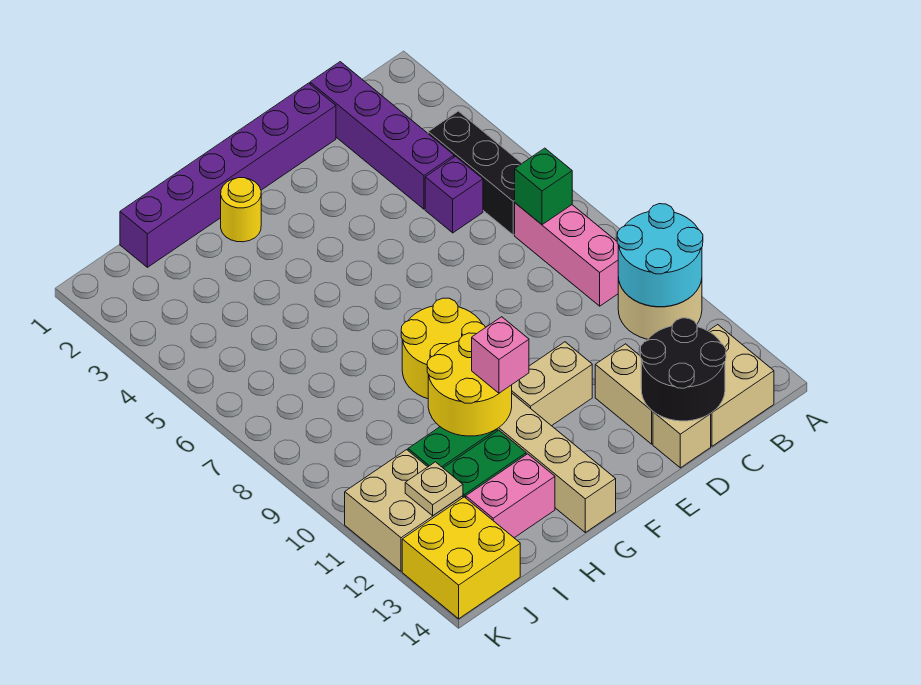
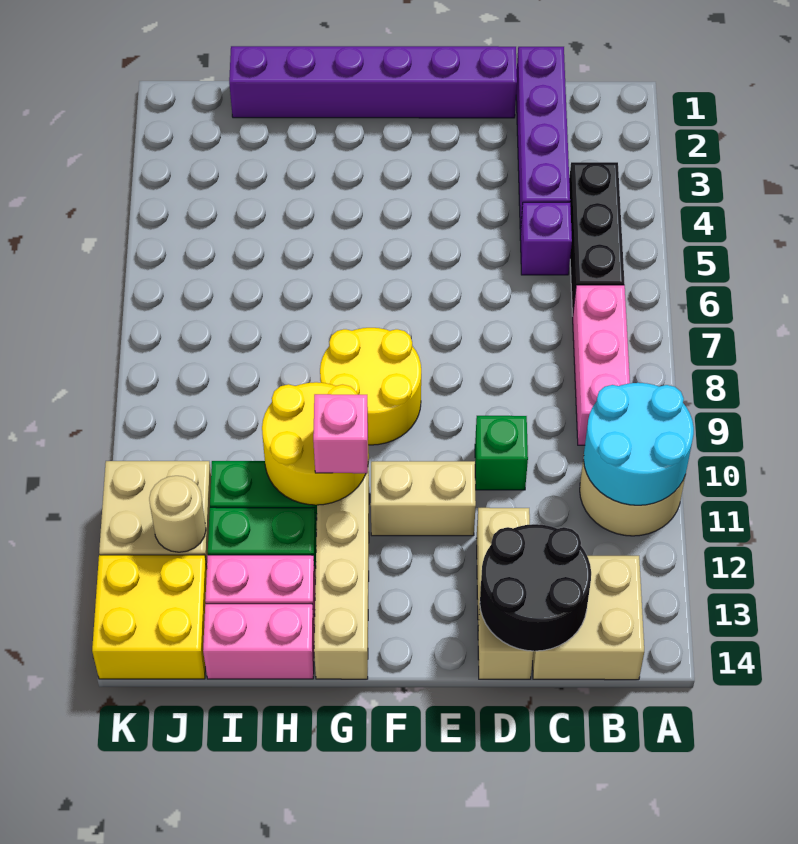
green brick B7 level 2 -> green brick D10 level 1
yellow round brick G2 level 1 -> none
none -> pink brick H14:I14 level 1
tan plate J12 level 2 -> tan round brick J12 level 2

